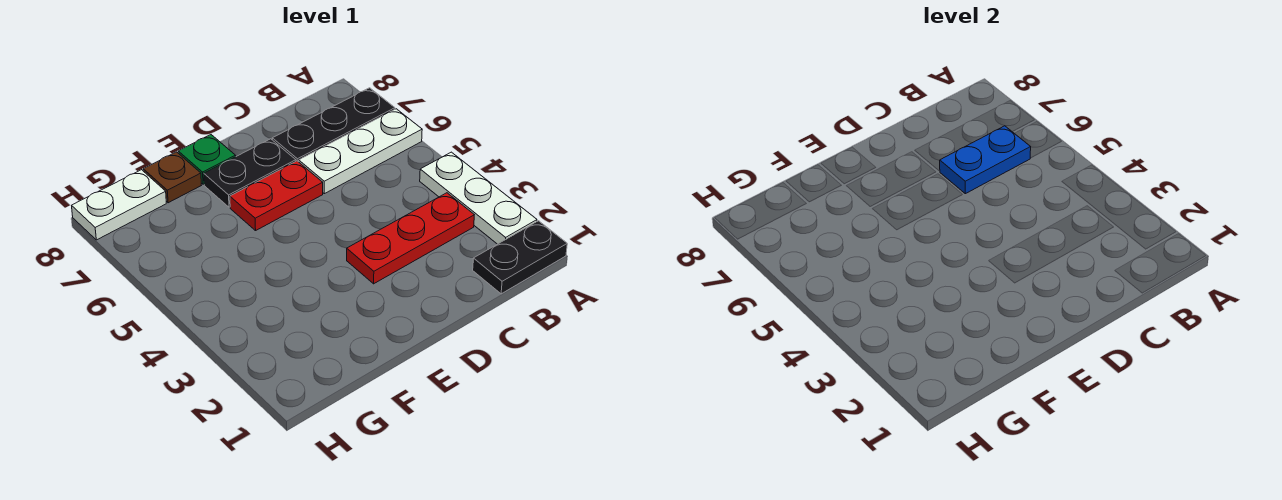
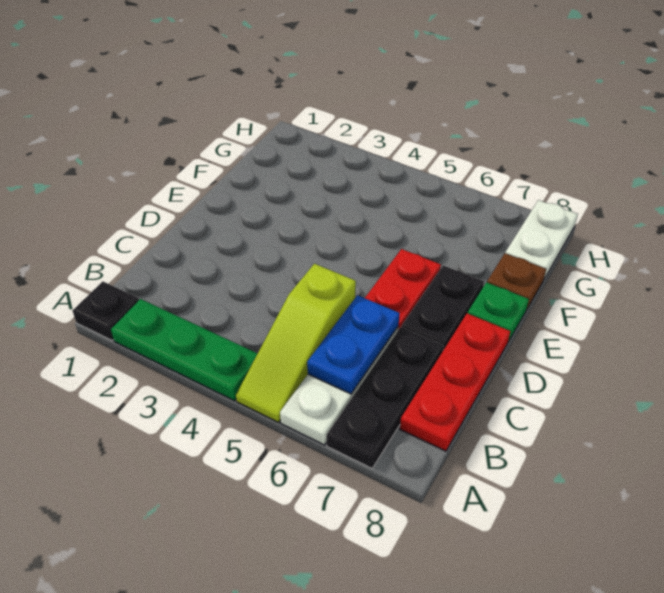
black plate A1:B1 level 1 -> black plate A1 level 1
white plate A2:A4 level 1 -> green plate A2:A4 level 1
none -> lime slope A5:C5 level 1 top C
red plate B3:D3 level 1 -> red plate B8:D8 level 1

